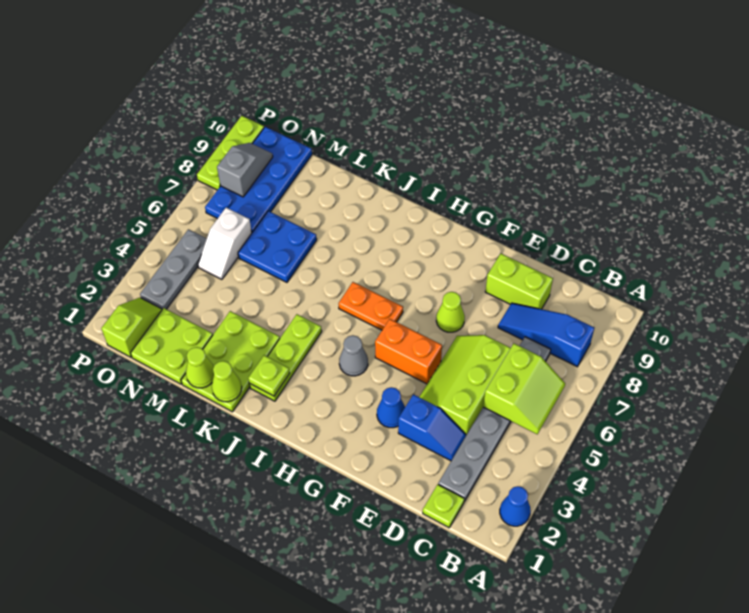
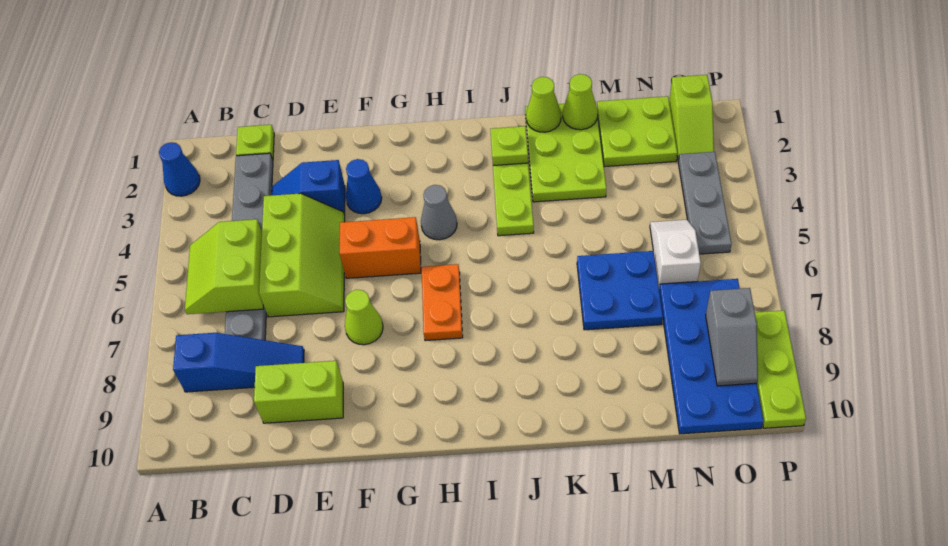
orange plate H6:I6 level 1 -> orange plate H6:H7 level 1

